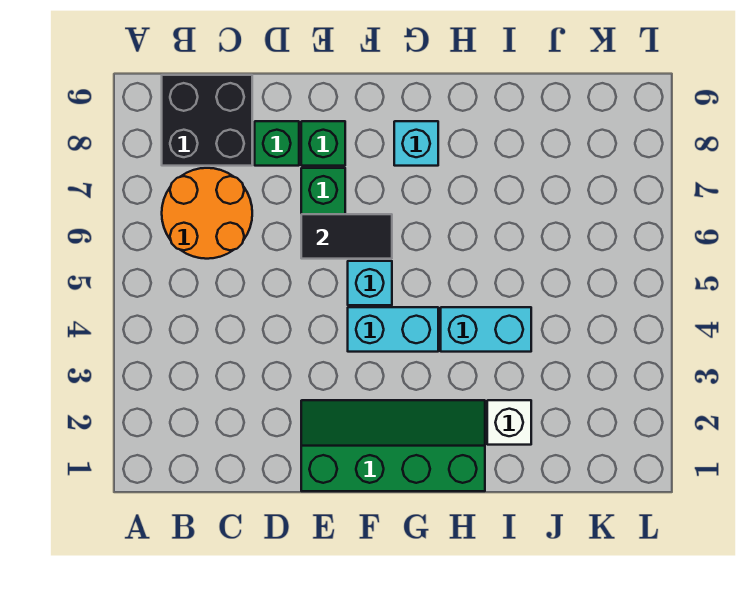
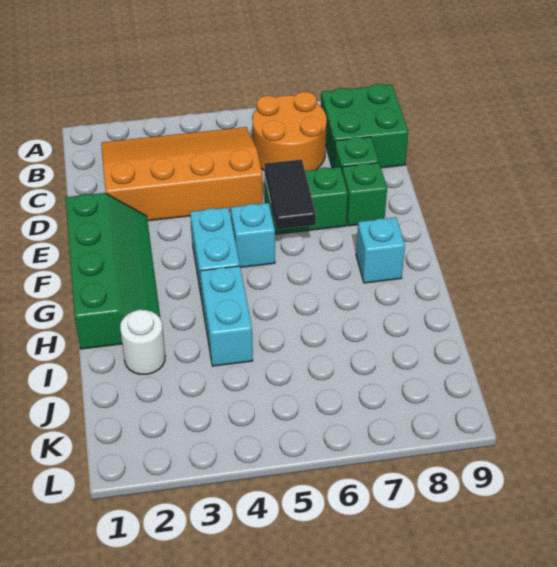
none -> orange slope B2:D5 level 1 top D
black brick B8:C9 level 1 -> green brick B8:C9 level 1
white brick I2 level 1 -> white round brick I2 level 1

